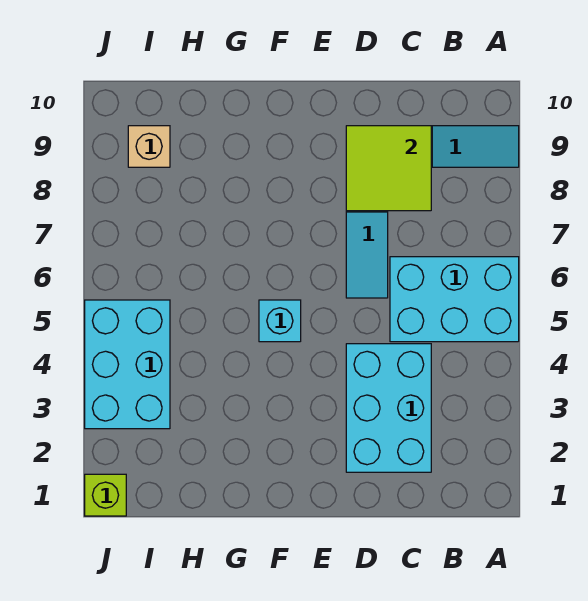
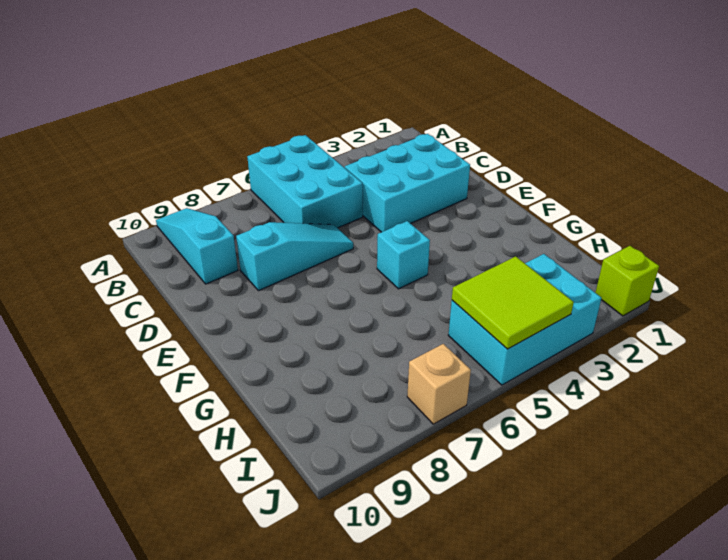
lime tile C8:D9 level 2 -> lime tile I4:J5 level 2
tan brick I9 level 1 -> tan brick J7 level 1

